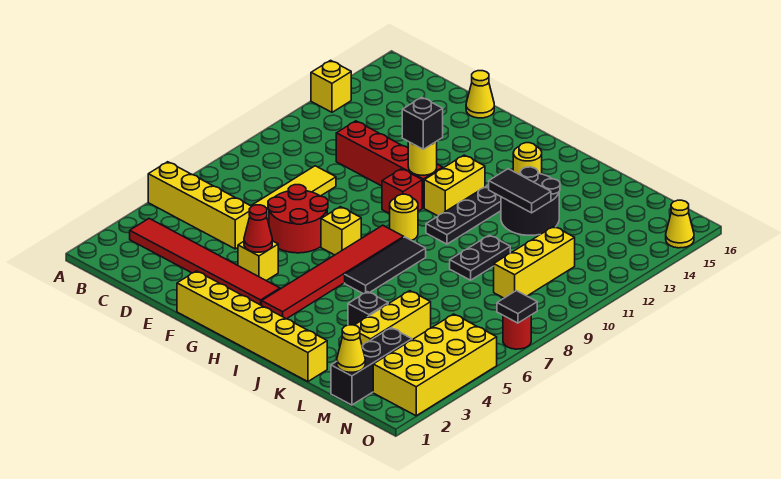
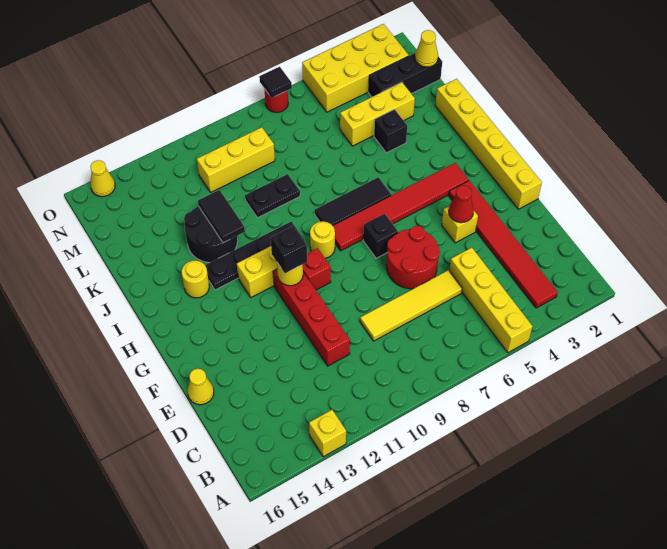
yellow brick G7 level 1 -> black brick G7 level 1

